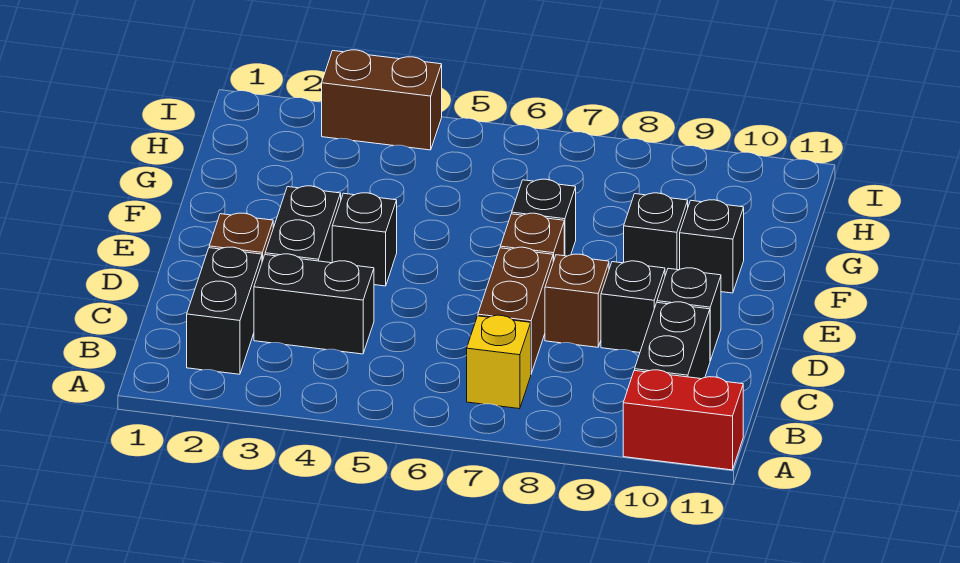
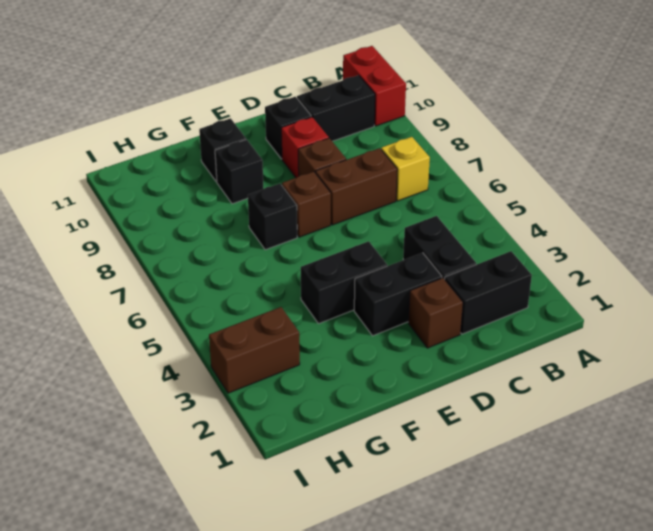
black brick D9 level 1 -> red brick D9 level 1
black brick E4 level 1 -> black brick E4:F4 level 1
brown brick I3:I4 level 1 -> brown brick H3:I3 level 1

